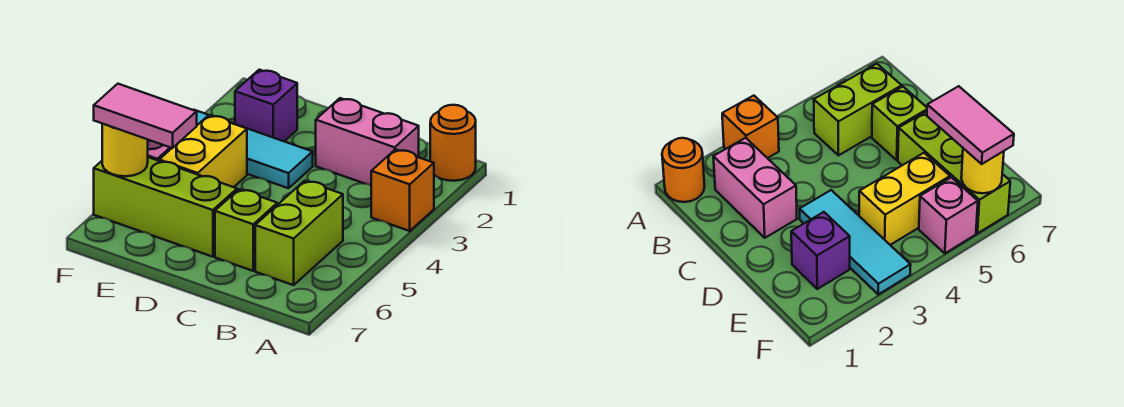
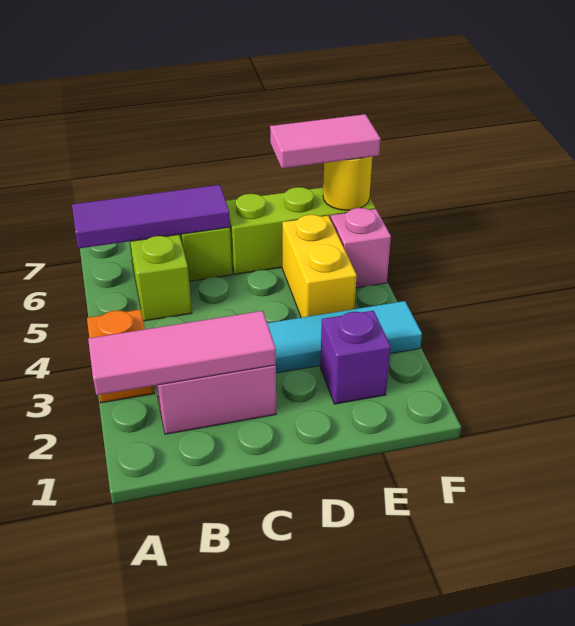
orange round brick A1 level 1 -> none
none -> pink tile A2:C2 level 2
none -> purple tile A6:C6 level 2

